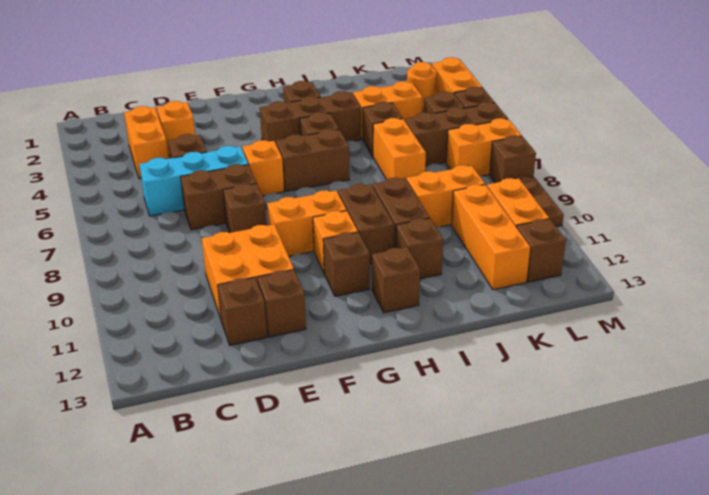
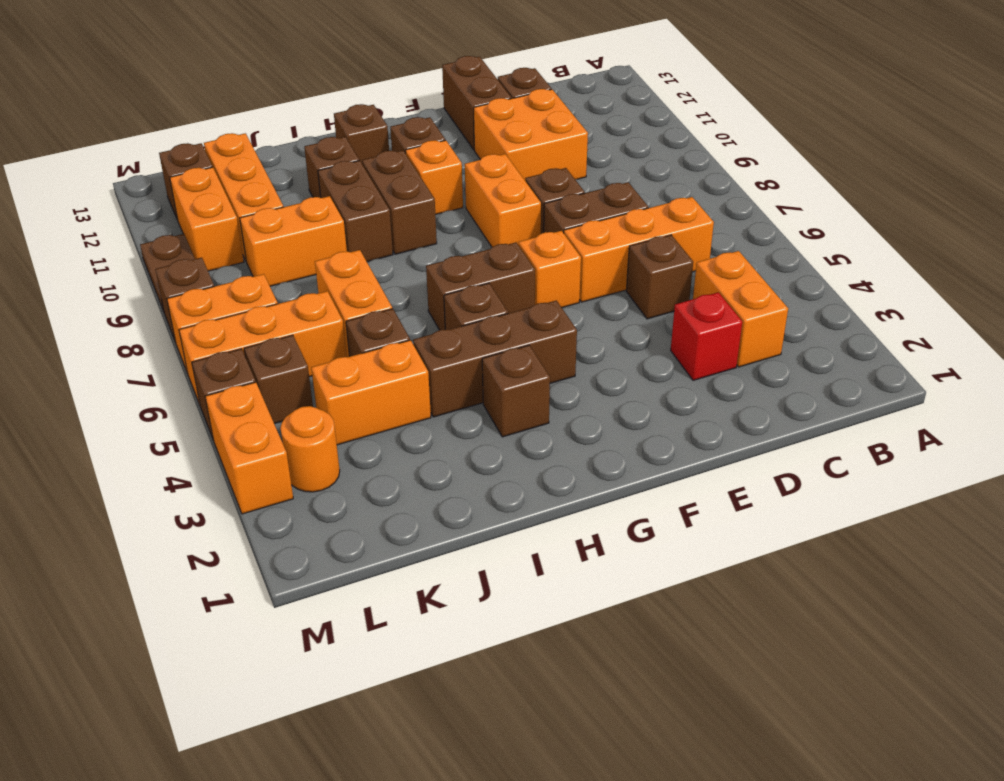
cyan brick C6:E6 level 1 -> orange brick C6:E6 level 1
orange brick D3 level 1 -> red brick D3 level 1
brown brick E12 level 1 -> brown brick E12:E13 level 1
orange brick F9:G9 level 1 -> orange brick F8:F9 level 1
brown brick K6:M6 level 1 -> orange brick K6:M6 level 1

